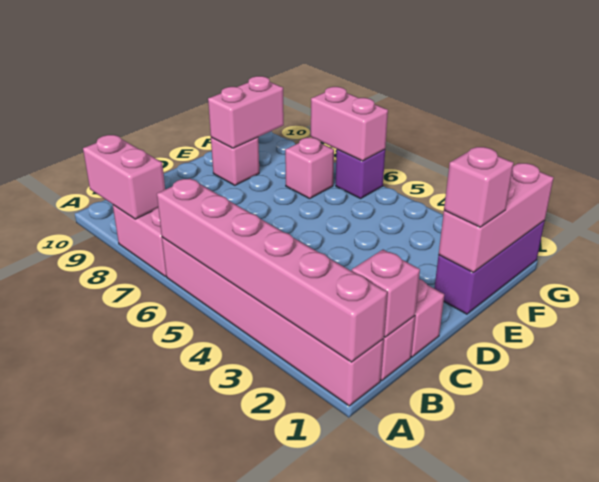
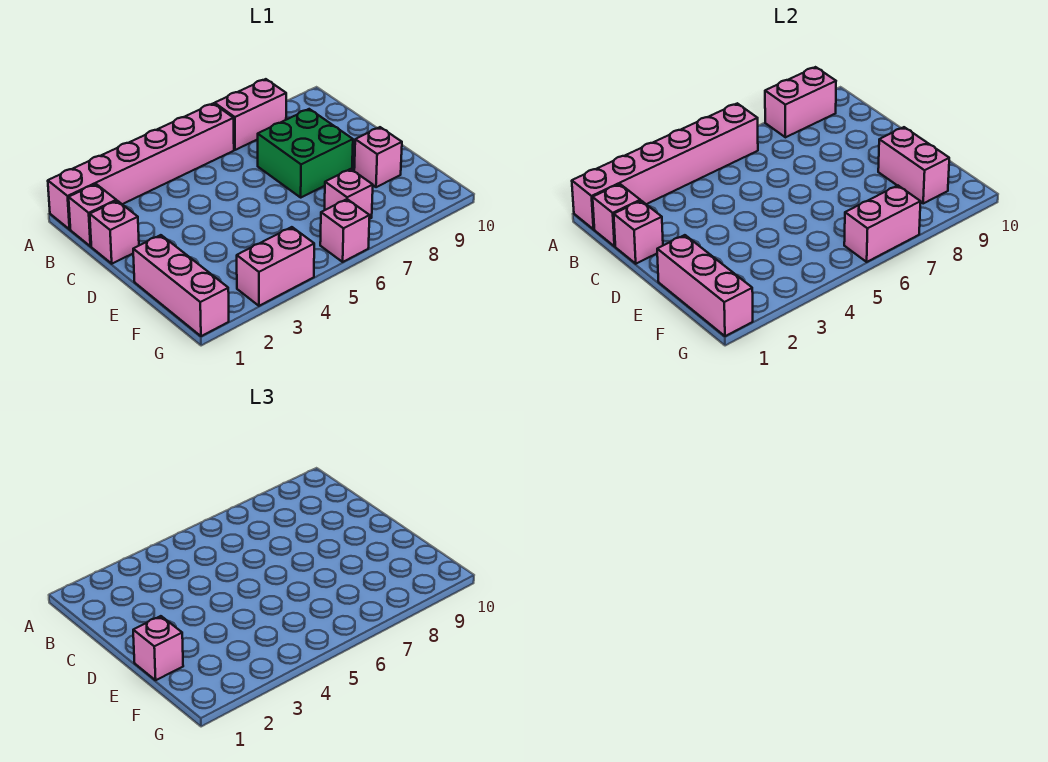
none -> pink brick C1 level 2
none -> green brick C7:D8 level 1
purple brick E1:G1 level 1 -> pink brick E1:G1 level 1
none -> pink brick G3:G4 level 1
purple brick G6 level 1 -> pink brick G6 level 1

